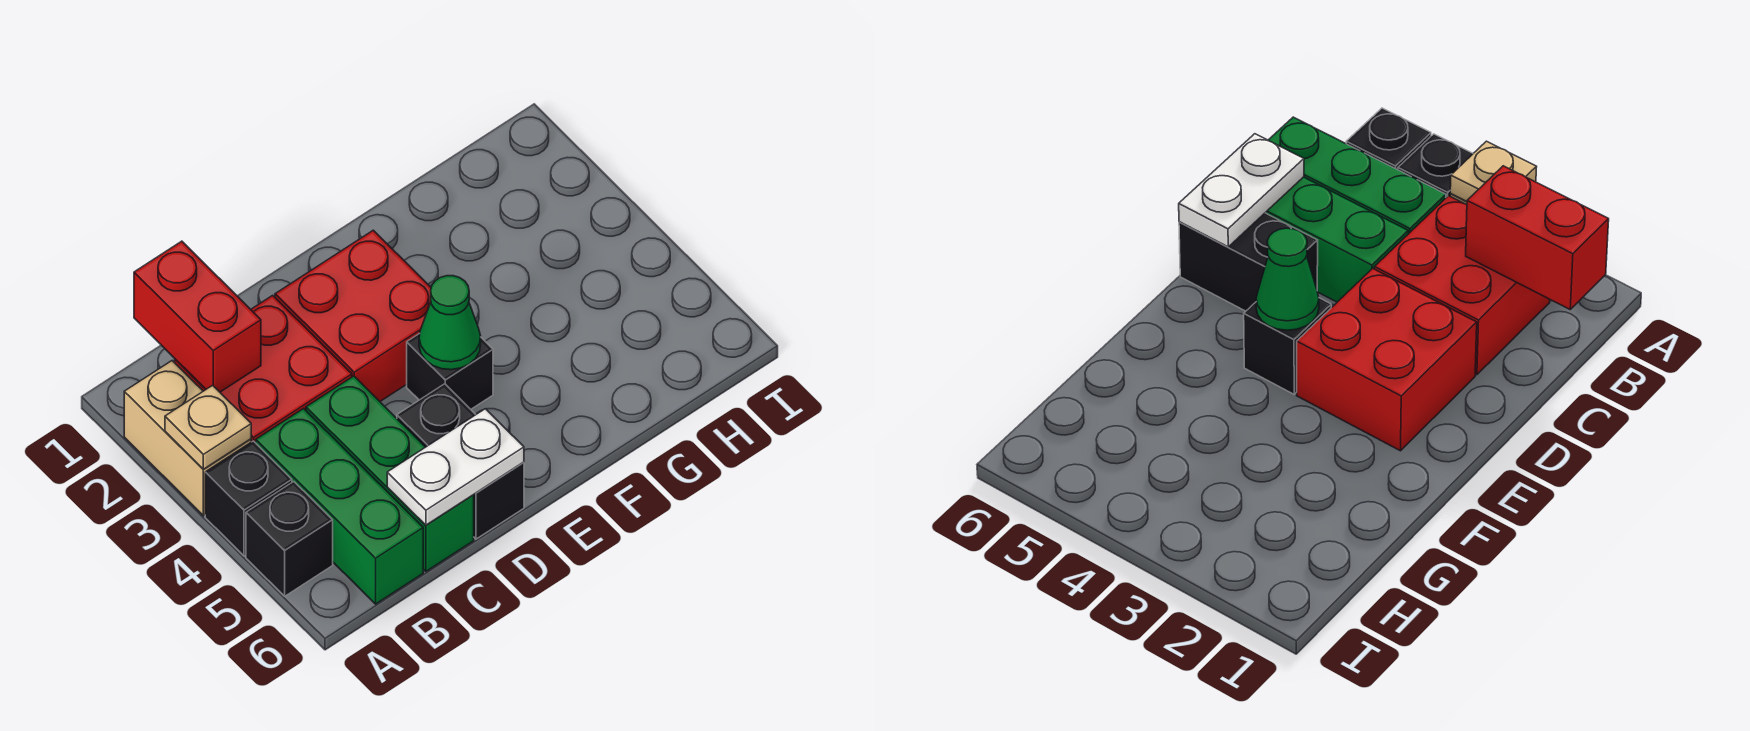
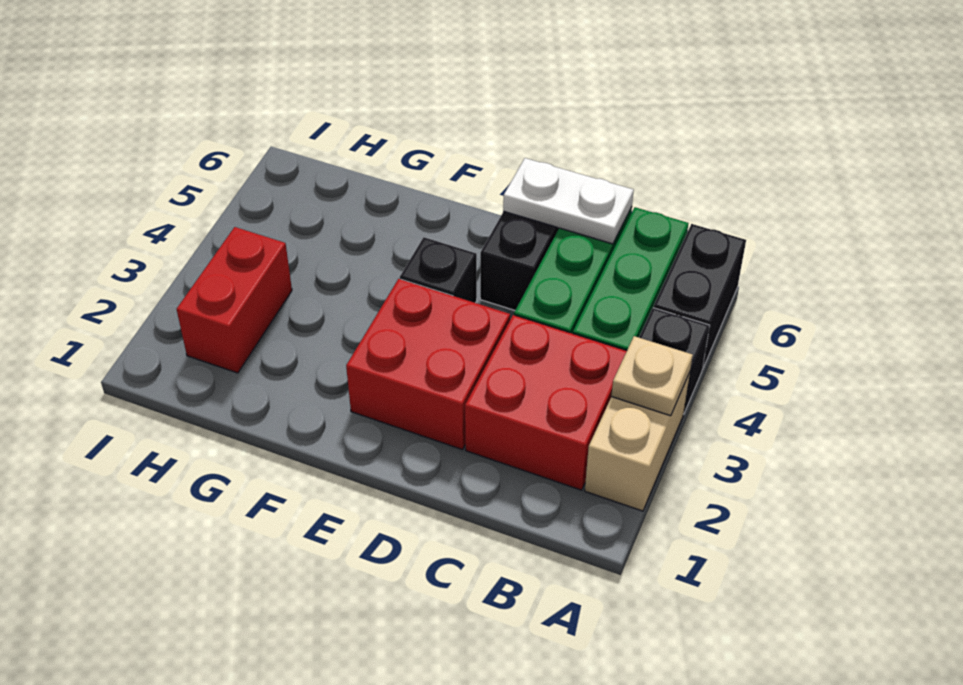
black brick A5 level 1 -> black brick A5:A6 level 1
red brick B1:B2 level 2 -> red brick H2:H3 level 1
green cone E4 level 2 -> none

